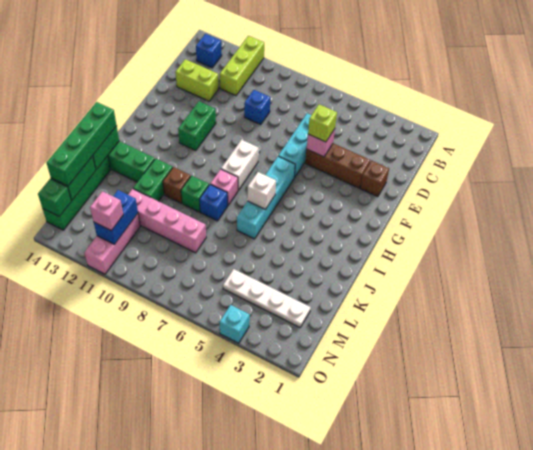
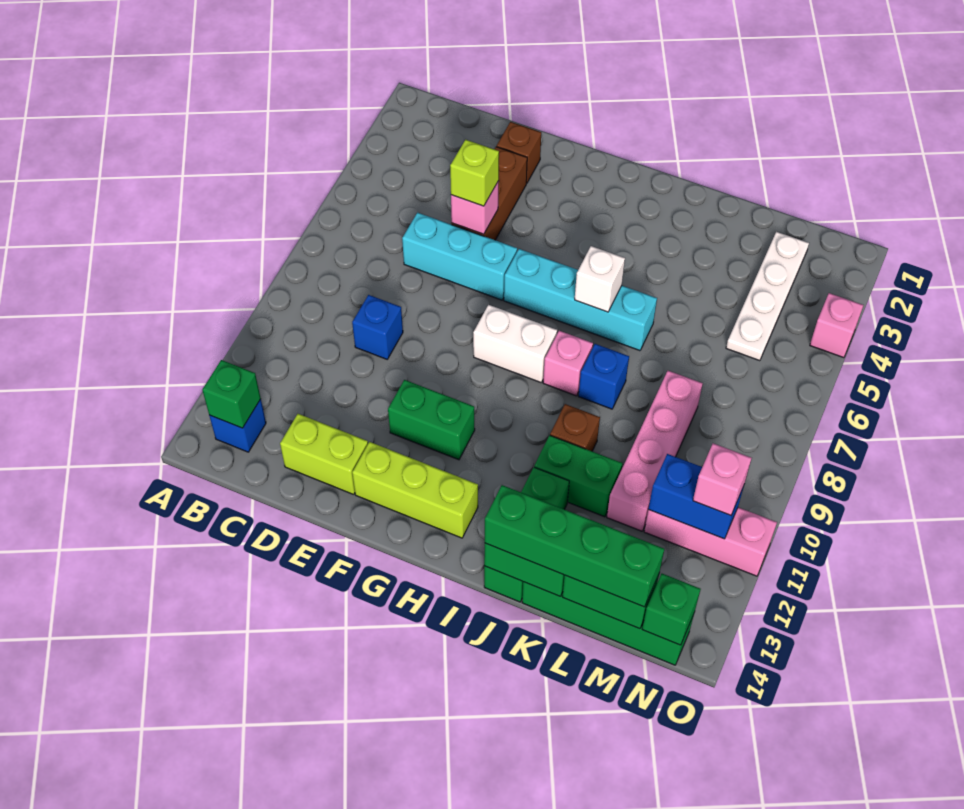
lime brick A11:C11 level 1 -> lime brick F13:H13 level 1
lime brick D12:D13 level 1 -> lime brick D13:E13 level 1
green brick J9 level 1 -> green brick B13 level 2
cyan brick O4 level 1 -> pink brick O4 level 1

